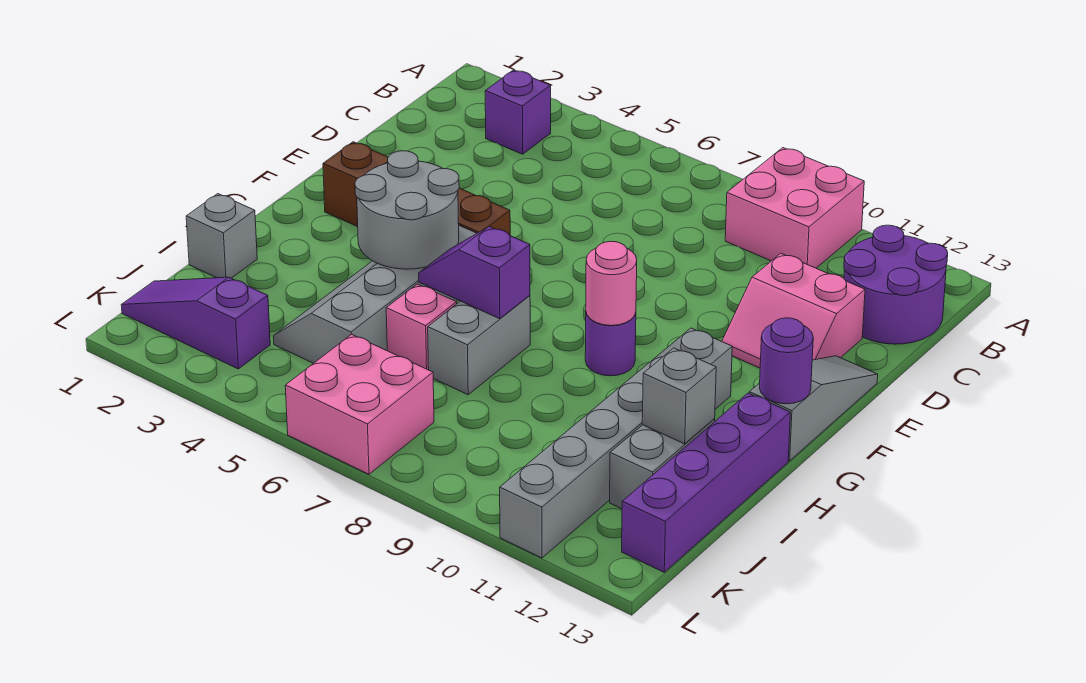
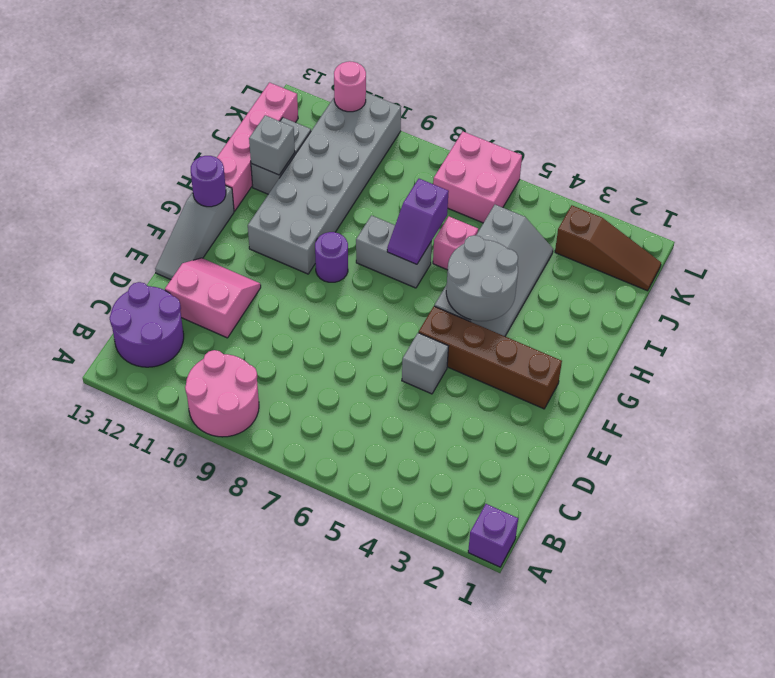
pink brick A9:B10 level 1 -> pink round brick A9:B10 level 1
purple brick B3 level 1 -> purple brick A1 level 1
pink round brick G9 level 2 -> pink round brick L11 level 2
grey brick G11:L11 level 1 -> grey brick G10:L11 level 1
purple slope H6:H7 level 2 top 7 -> purple slope H7:I7 level 2 top I
grey brick H7:I7 level 1 -> grey brick H7:H8 level 1
purple brick H13:K13 level 1 -> pink brick H13:K13 level 1
grey brick I1 level 1 -> grey brick E5 level 1
purple slope K1:K3 level 1 top 3 -> brown slope K1:K3 level 1 top 3

